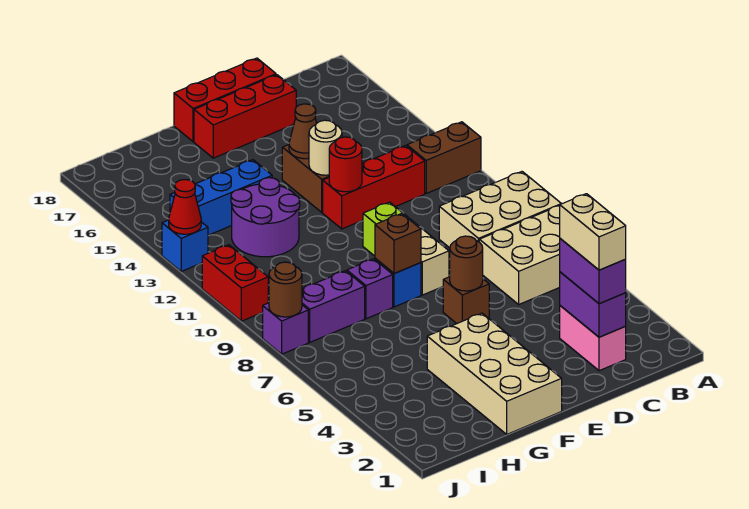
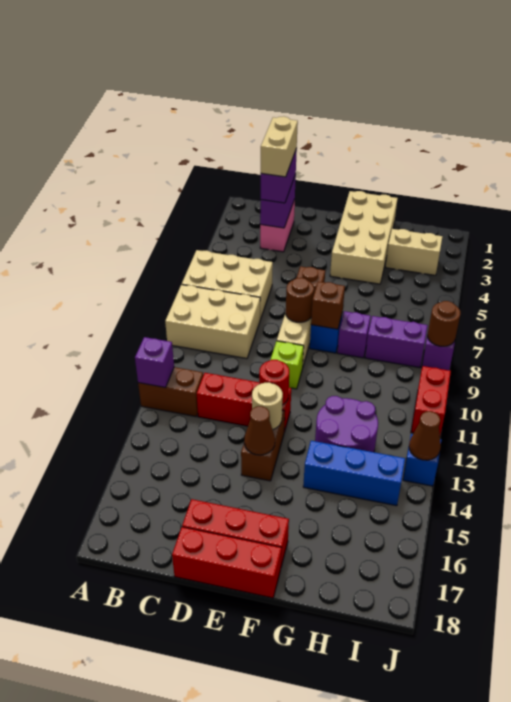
none -> purple brick A12 level 2
brown round brick E6 level 2 -> brown round brick E8 level 2
none -> tan brick H3:I3 level 1
red cone J13 level 2 -> brown cone J13 level 2

